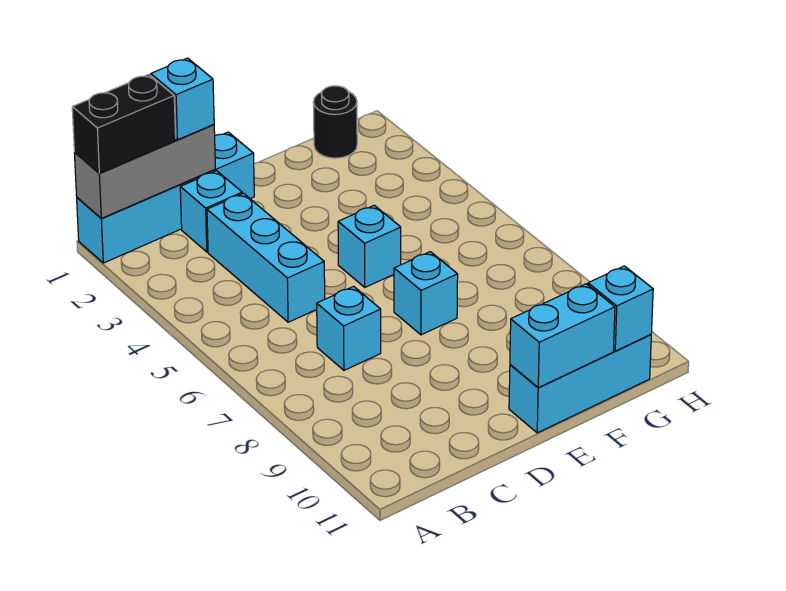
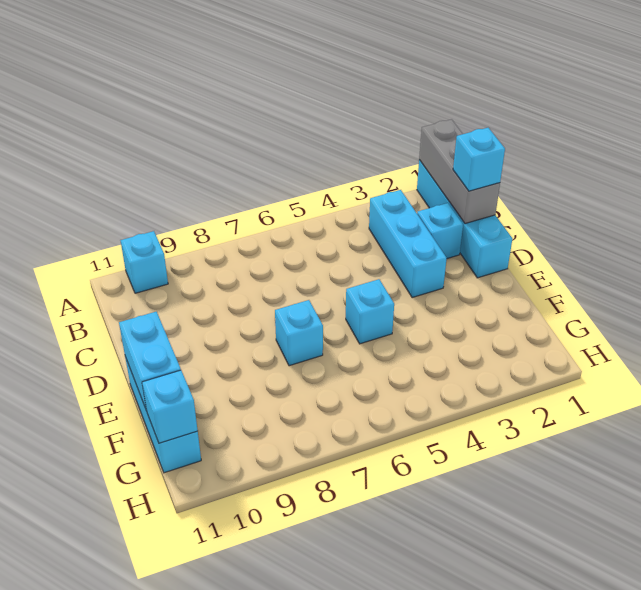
black brick A1:B1 level 3 -> none
cyan brick C3:C5 level 1 -> cyan brick B3:D3 level 1
cyan brick C7 level 1 -> cyan brick A10 level 1
black round brick G1 level 1 -> none

